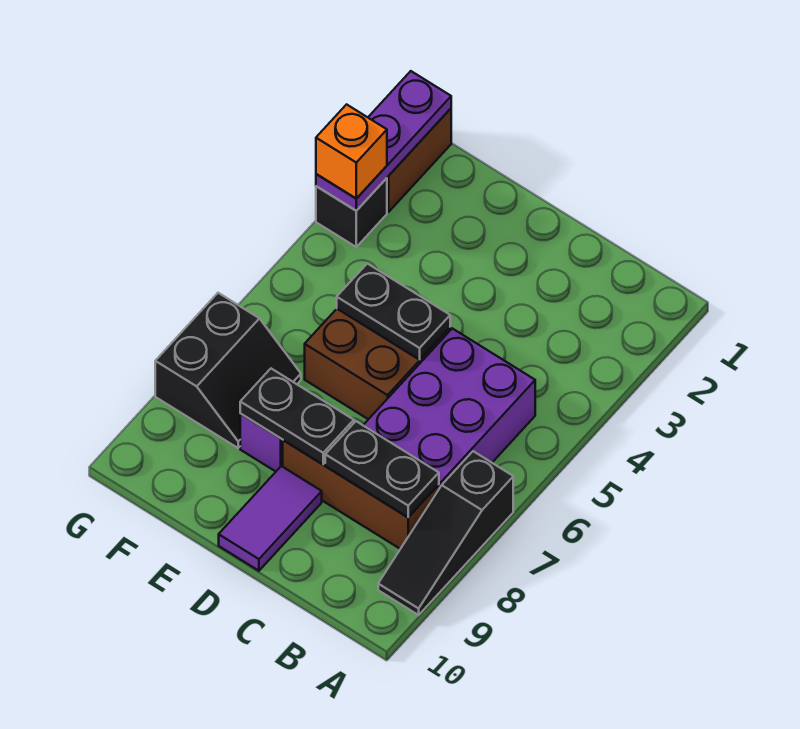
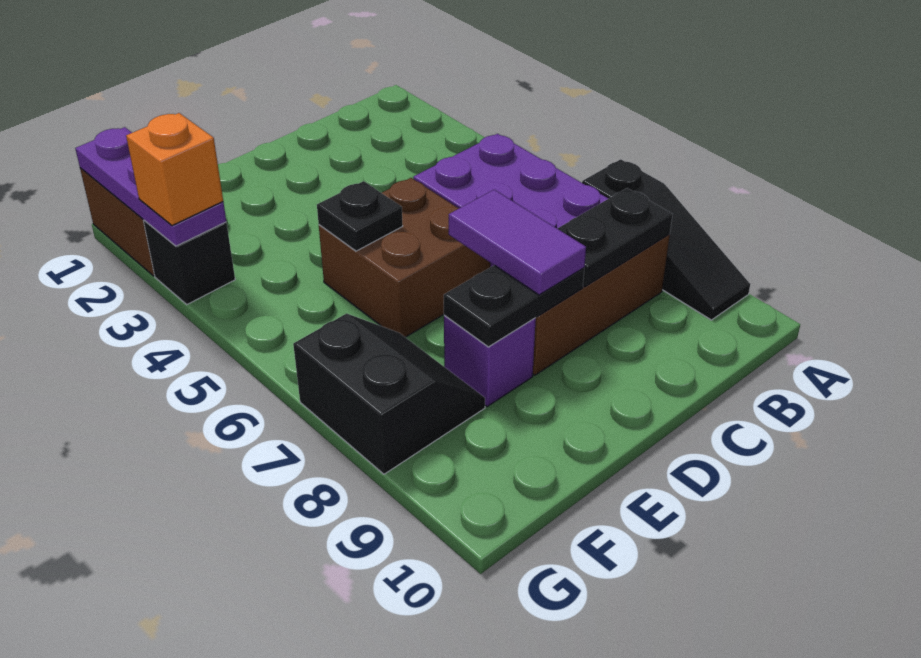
black plate D5:E5 level 2 -> black plate E5 level 2
purple tile D9:D10 level 1 -> purple tile D7:D8 level 3

